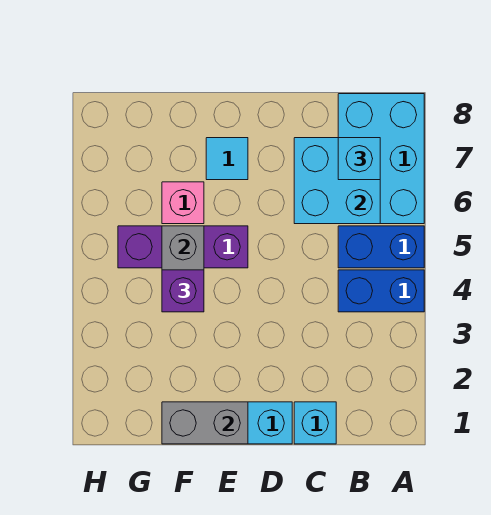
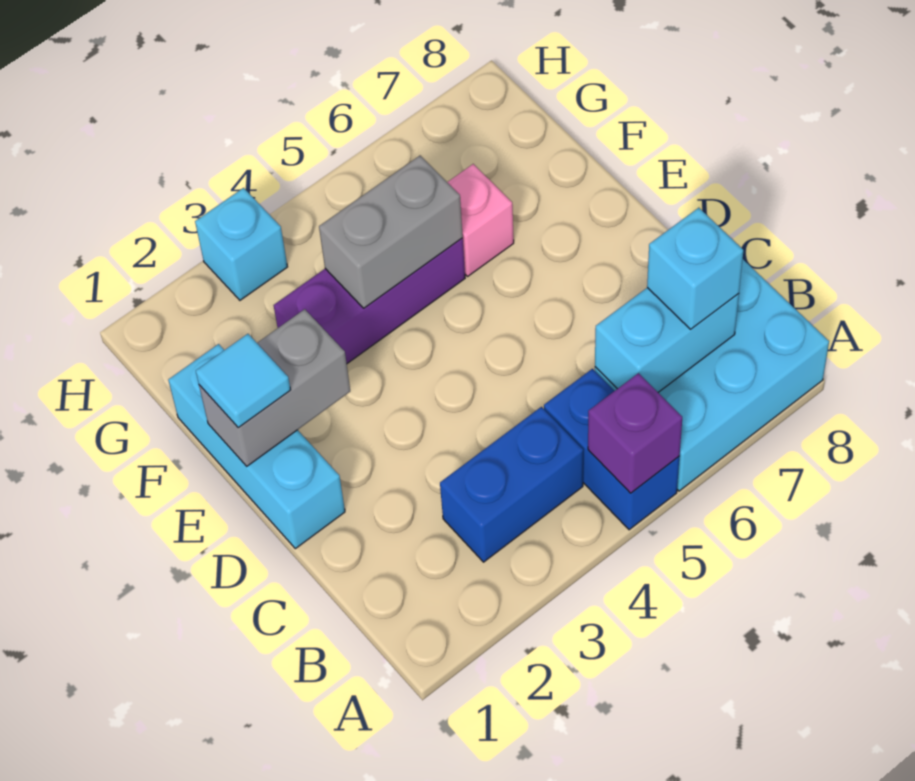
blue brick A4:B4 level 1 -> blue brick B3:B4 level 1
cyan brick B6:C7 level 2 -> cyan brick B6:B7 level 2
cyan brick C1 level 1 -> cyan brick H3 level 1
grey brick E1:F1 level 2 -> grey brick E1:E2 level 2
purple brick E5:G5 level 1 -> purple brick F3:F5 level 1
cyan tile E7 level 1 -> cyan tile E1 level 3
purple brick F4 level 3 -> purple brick A5 level 2

